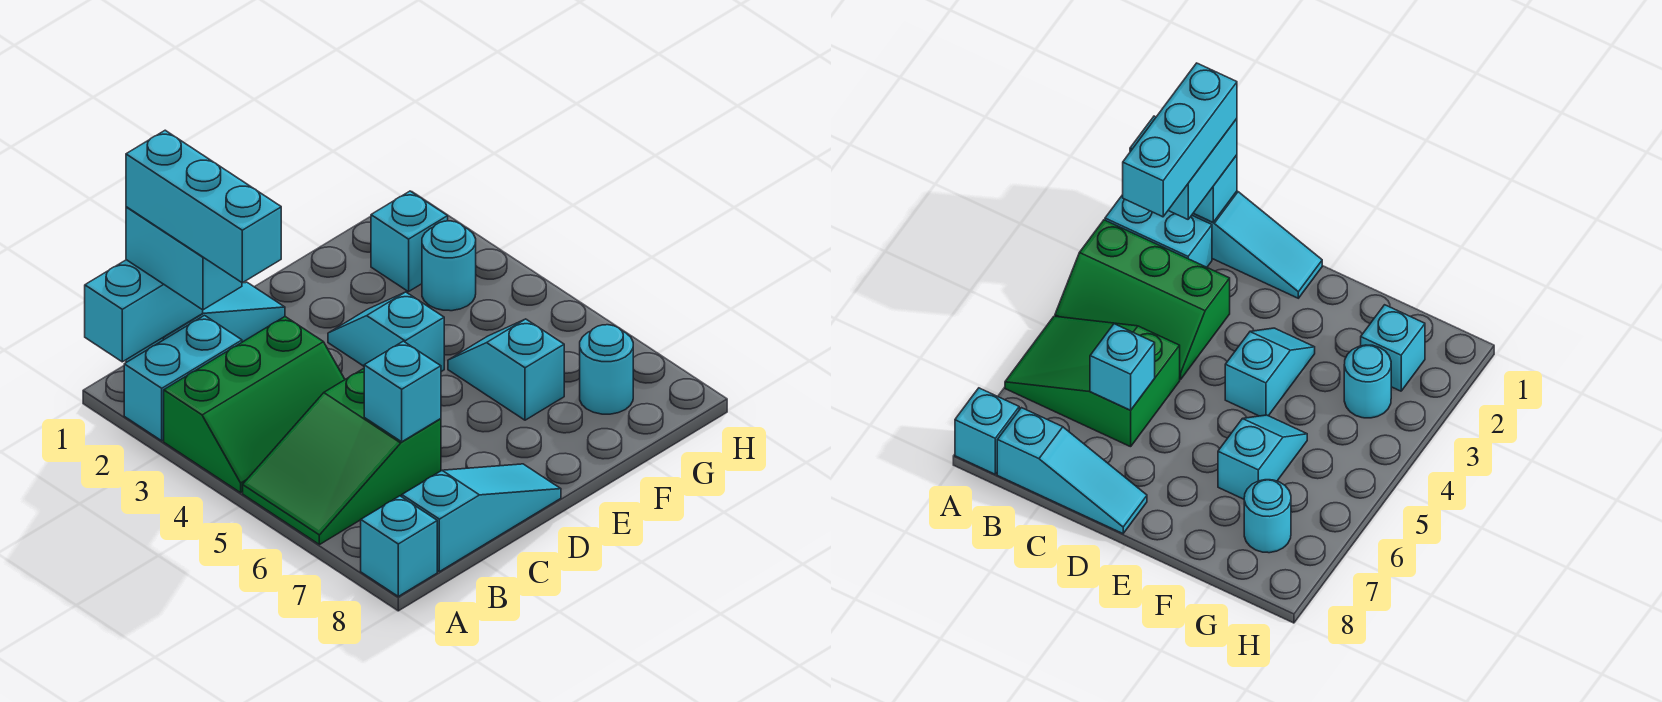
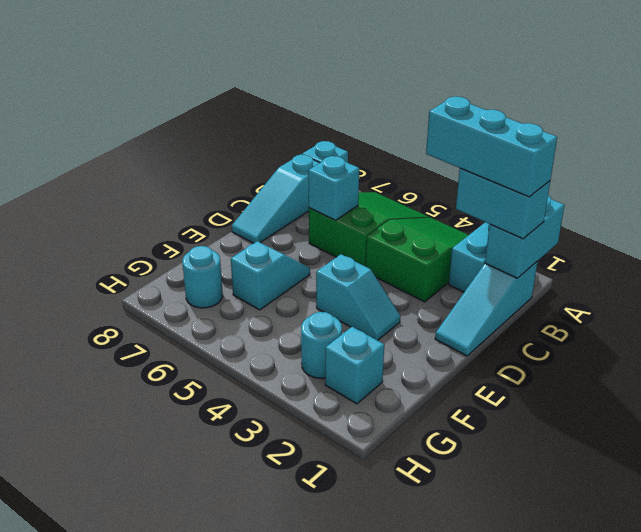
green slope A3:C4 level 1 top 3 -> green slope A3:C4 level 1 top C
cyan slope F5:F6 level 1 top 6 -> cyan slope E6:F6 level 1 top F

